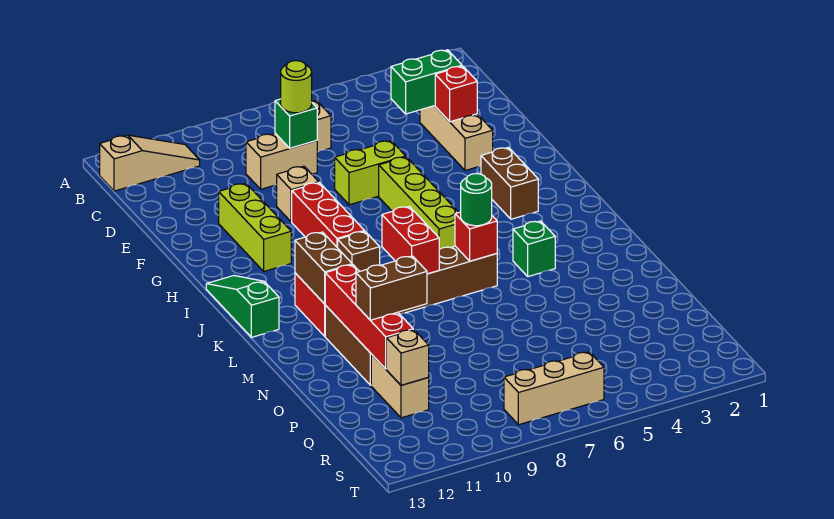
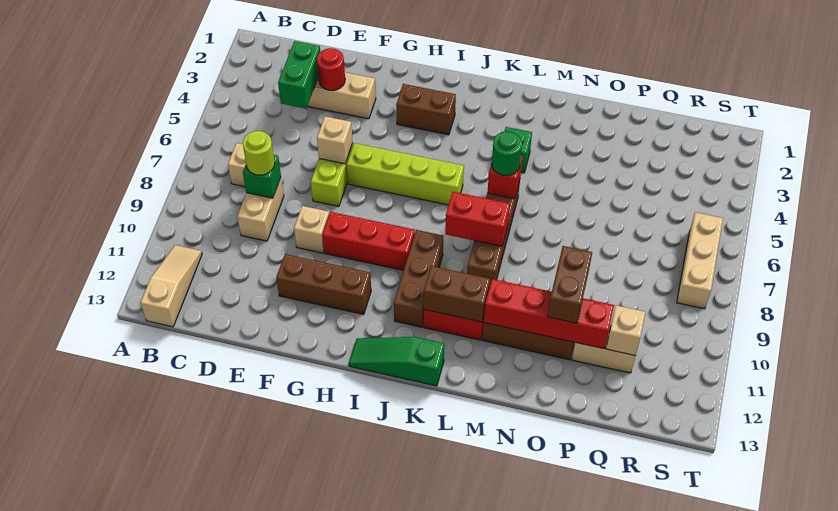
red brick E3 level 2 -> red round brick E3 level 2
none -> tan brick F6 level 2
lime brick F11:H11 level 1 -> brown brick F11:H11 level 1
brown brick J9 level 1 -> brown brick J9:J11 level 1

